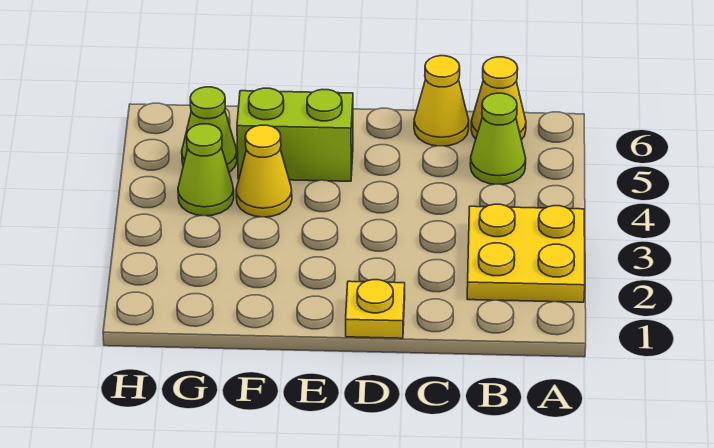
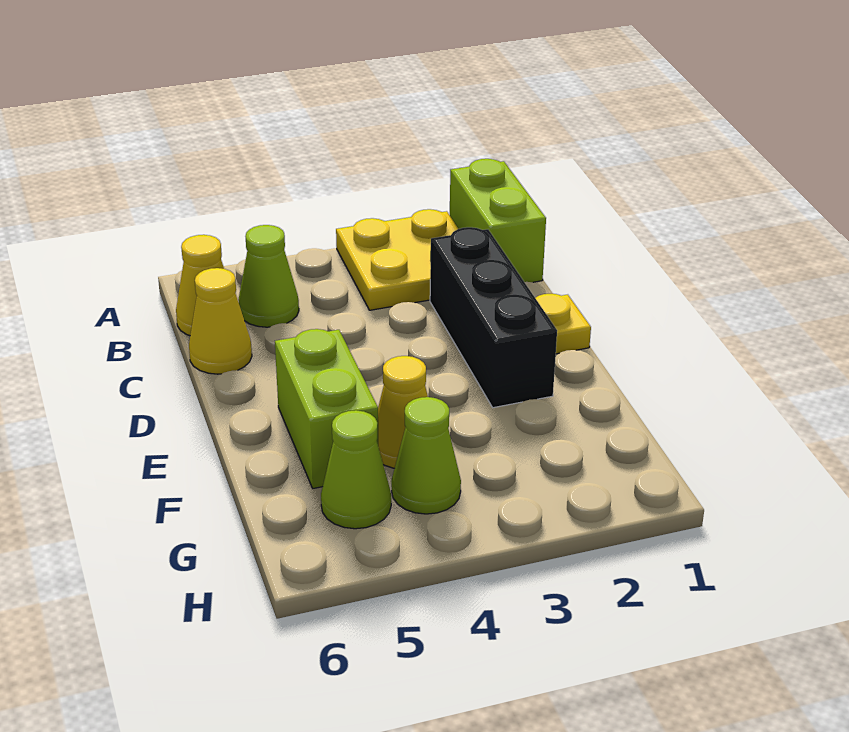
none -> lime brick A1:B1 level 1
none -> black brick C2:E2 level 1

